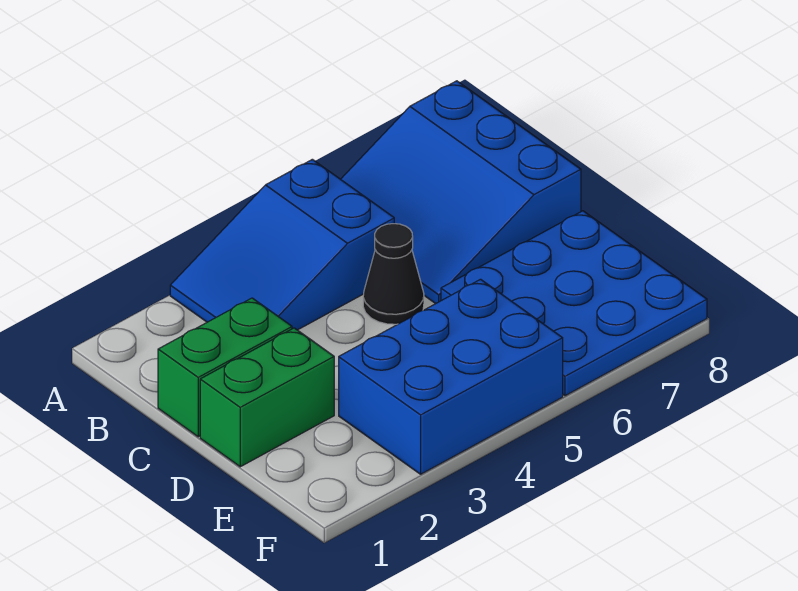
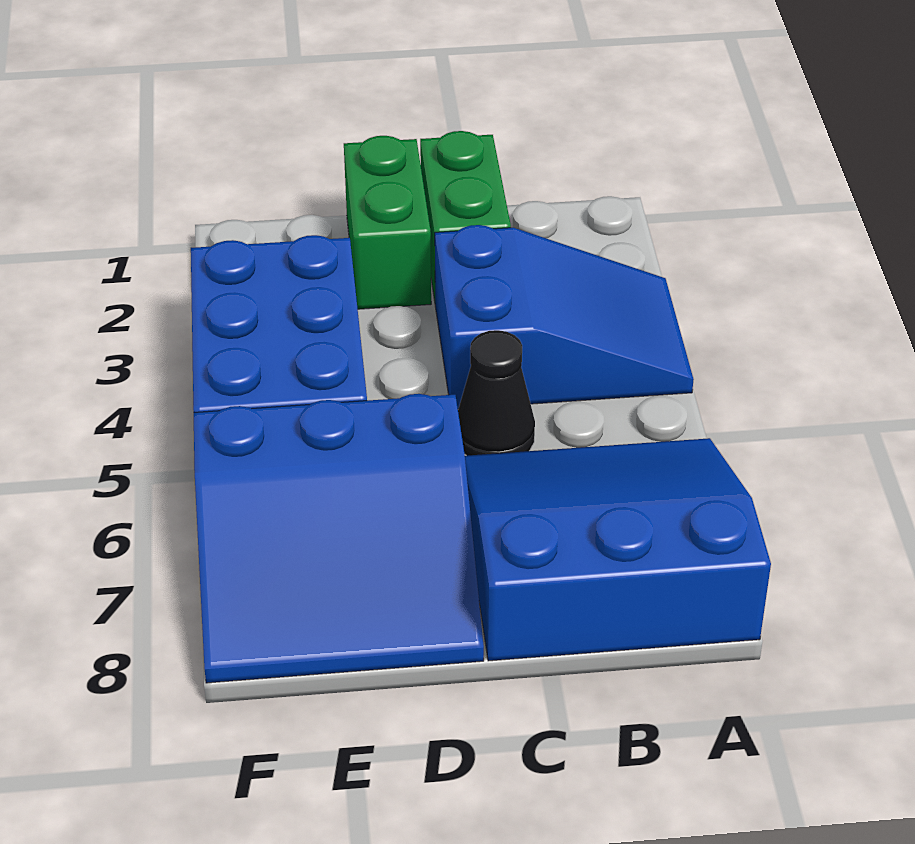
blue slope A3:B5 level 1 top 5 -> blue slope A3:C4 level 1 top C
blue plate D6:F8 level 1 -> blue slope D6:F8 level 1 top 6

